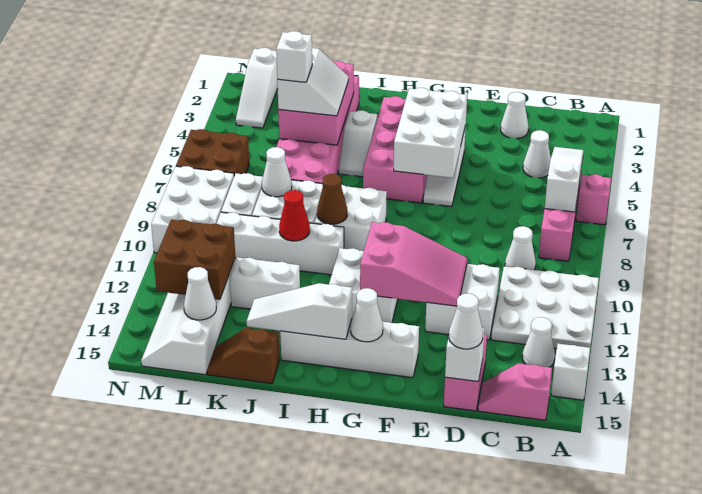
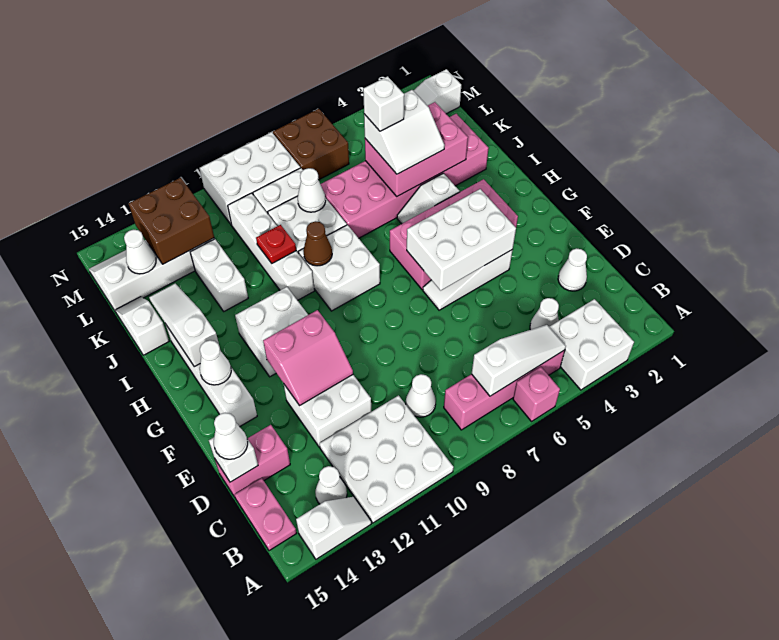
none -> white brick A3:B4 level 1
pink slope B15:C15 level 1 top B -> pink plate B15:C15 level 1
pink slope E11:G12 level 2 top G -> pink slope E11:F12 level 2 top F
red cone J10 level 2 -> red plate J10 level 2
brown slope J15:K15 level 1 top J -> white slope J15:K15 level 1 top J

